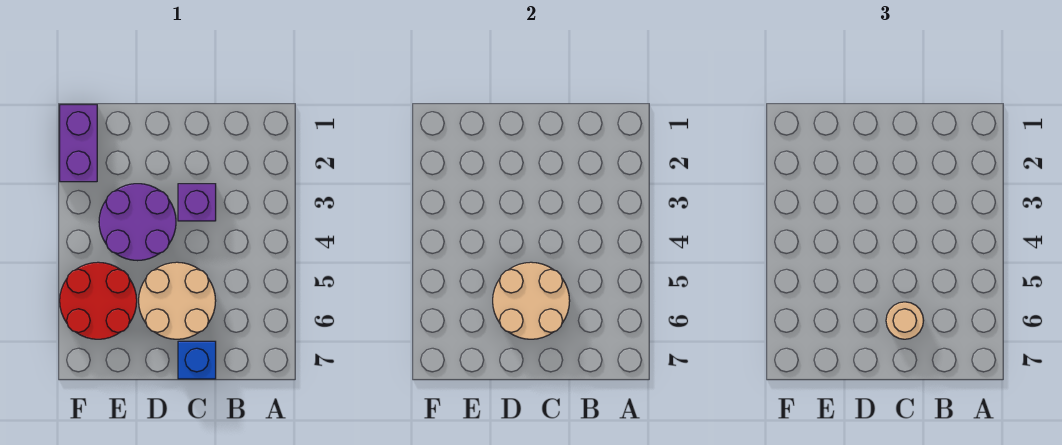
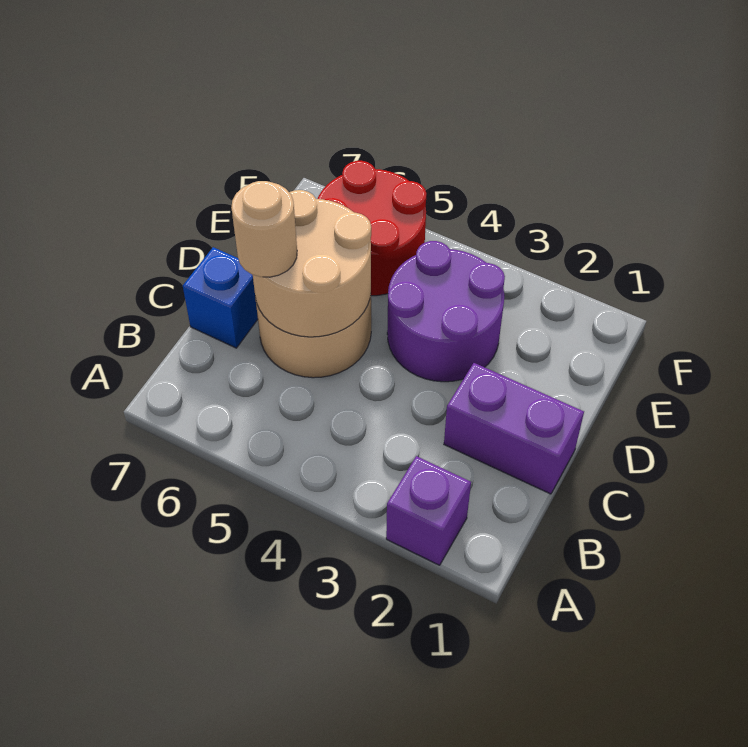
purple brick C3 level 1 -> purple brick A2 level 1
purple brick F1:F2 level 1 -> purple brick C1:C2 level 1

